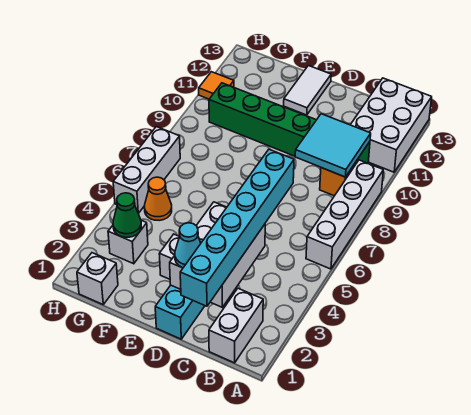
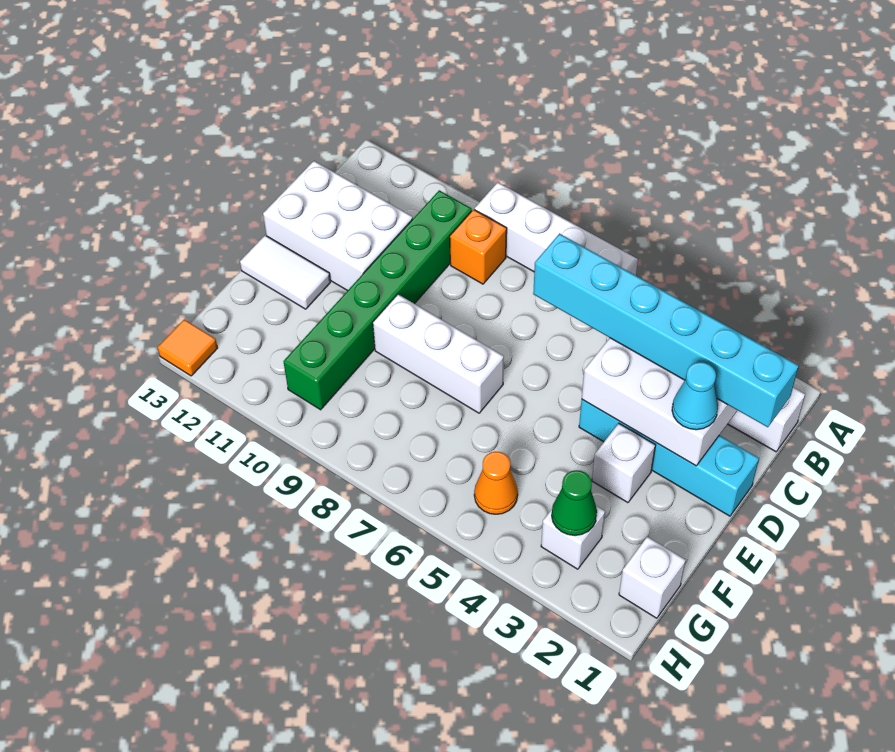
white brick A11:B13 level 1 -> white brick C11:D13 level 1
cyan tile B9:C10 level 2 -> none
white brick H5:H7 level 1 -> white brick E7:E9 level 1
orange tile H11 level 1 -> orange tile H13 level 1

